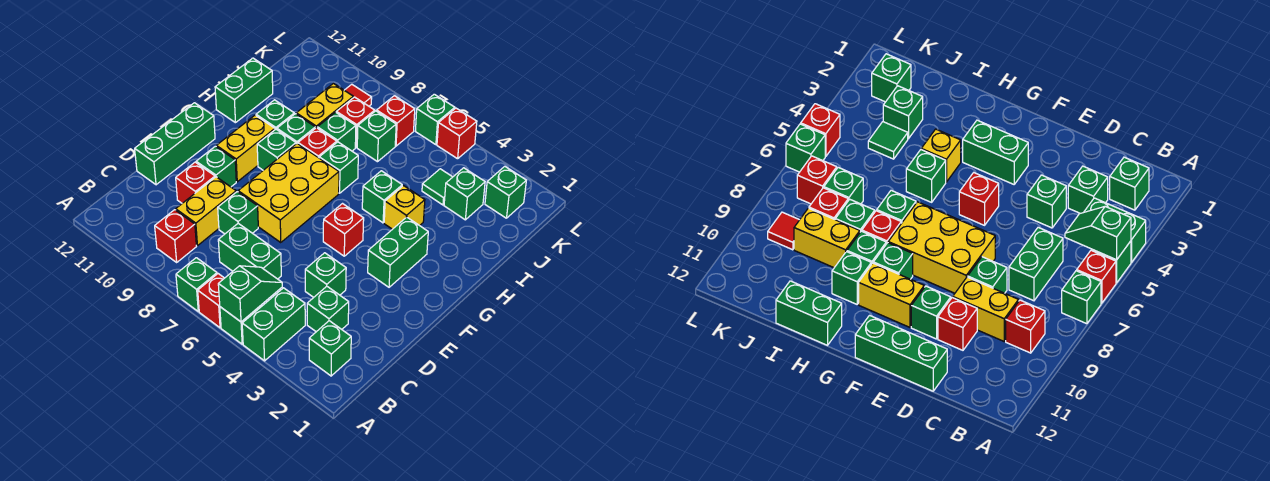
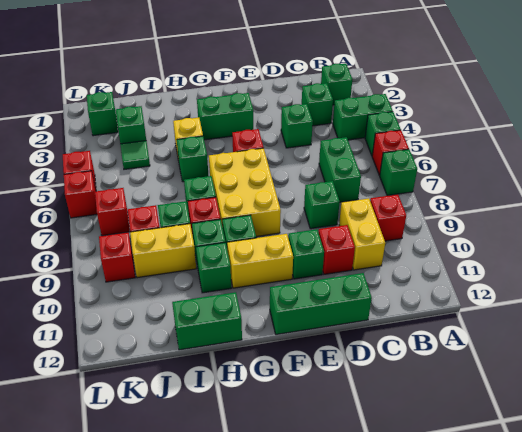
green slope A5:B5 level 2 top A -> none
yellow brick C9:D9 level 1 -> yellow brick C9:C10 level 1
yellow brick E7:G8 level 1 -> yellow brick F6:G8 level 1
green brick J7 level 1 -> none
red tile K9 level 1 -> red brick K9 level 1
green brick L6 level 1 -> red brick L6 level 1

